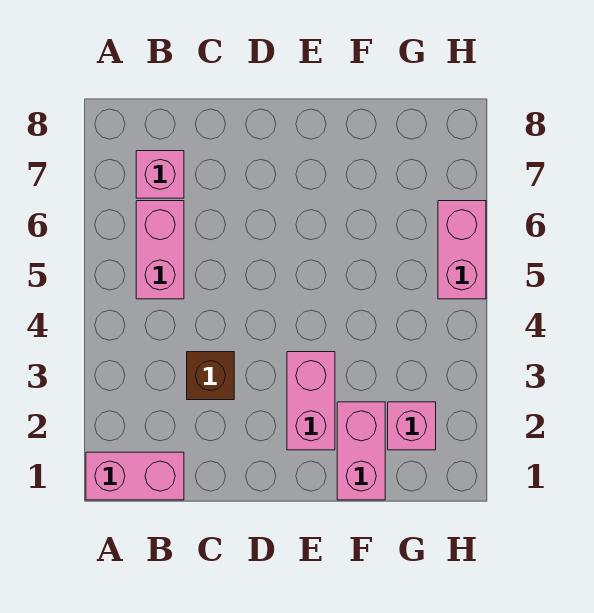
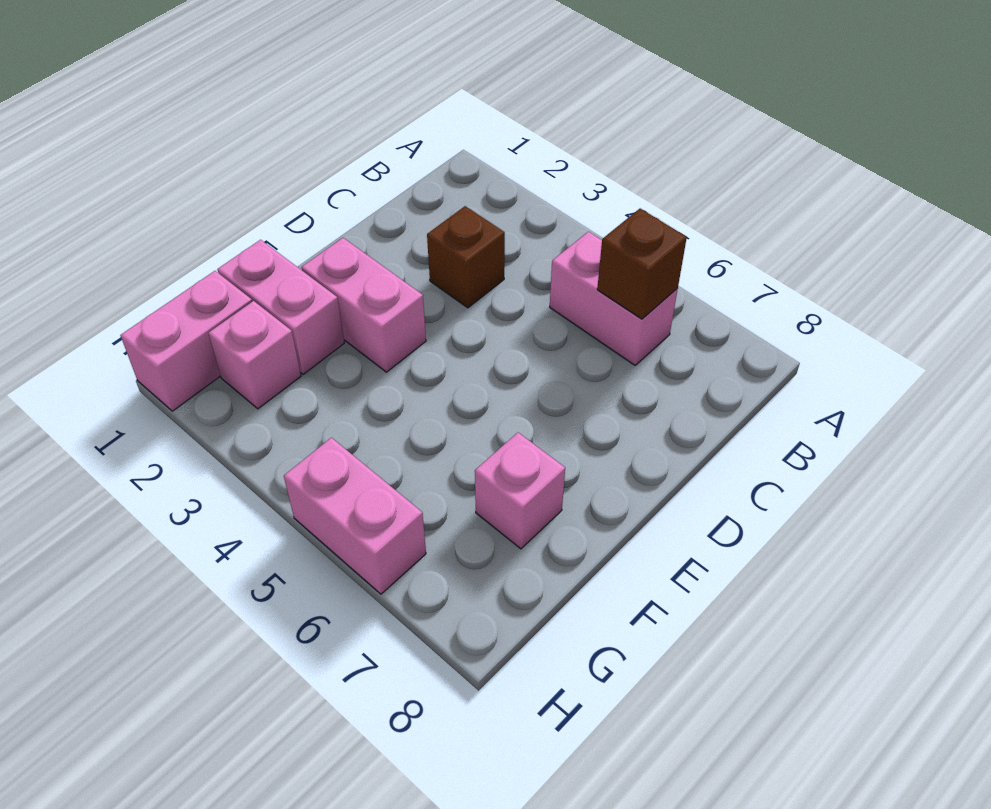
pink brick A1:B1 level 1 -> pink brick G1:H1 level 1
none -> brown brick B6 level 2
pink brick B7 level 1 -> pink brick F7 level 1

